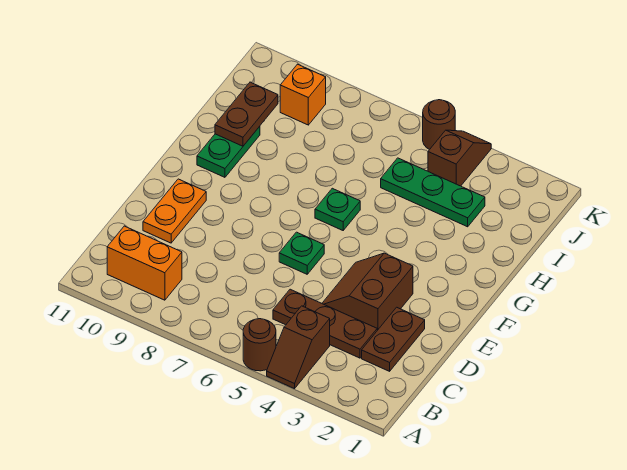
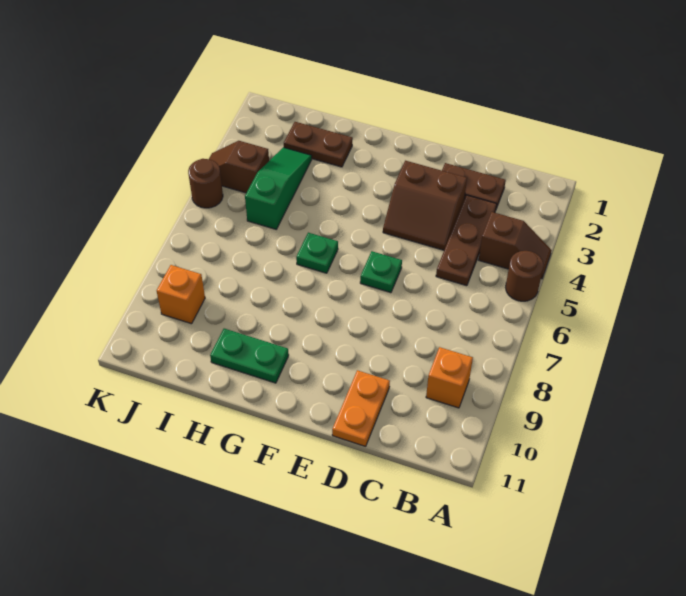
orange brick B9:B10 level 1 -> orange brick B9 level 1
orange plate D10:E10 level 1 -> orange plate D10:D11 level 1
brown plate H10:I10 level 2 -> brown plate H2:I2 level 1
green plate I3:I5 level 1 -> green slope I3:I5 level 1 top 5

